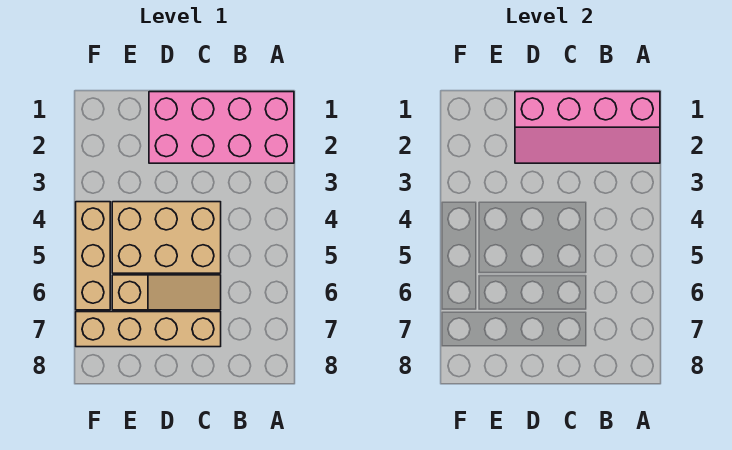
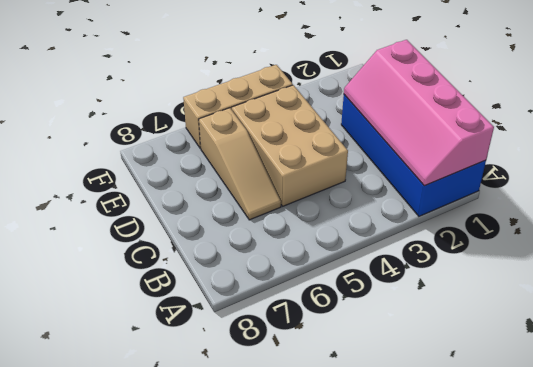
pink brick A1:D2 level 1 -> blue brick A1:D2 level 1
tan brick C7:F7 level 1 -> none

